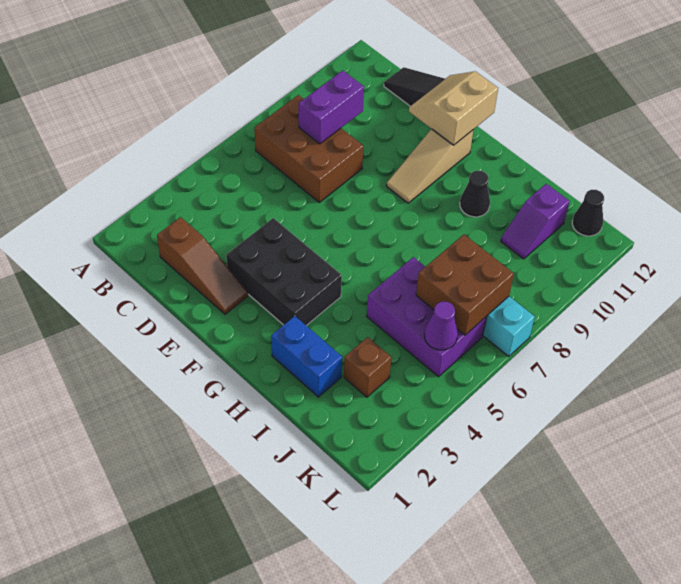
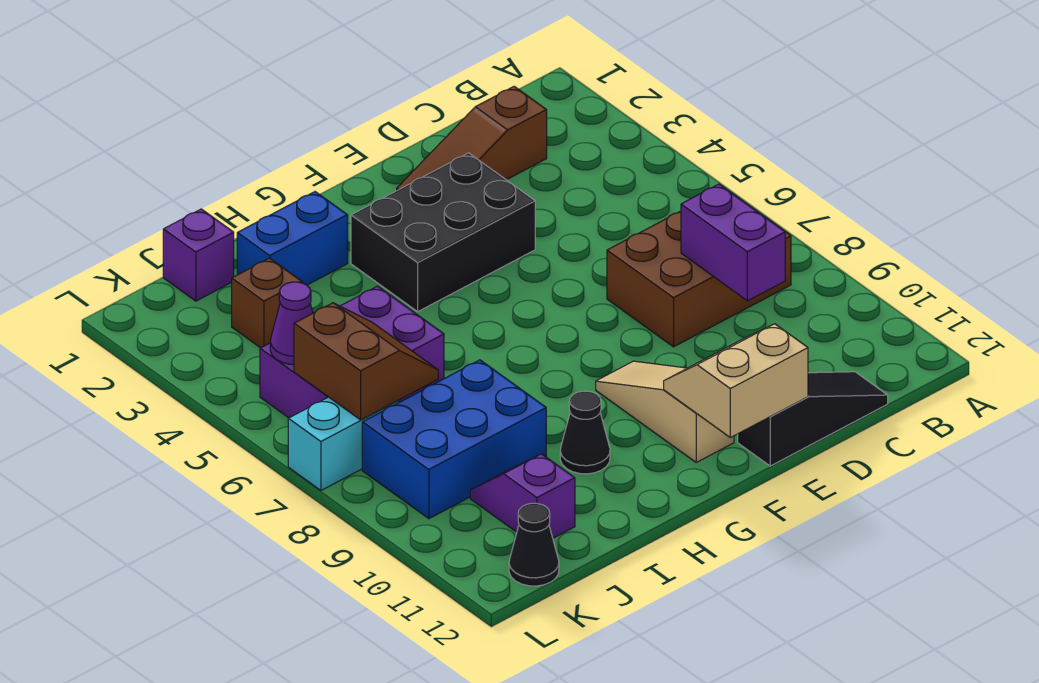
tan slope E11:F12 level 2 top F -> tan slope E11:F12 level 2 top 12
none -> blue brick I8:K9 level 1
none -> purple brick J1 level 1
brown brick J6:K7 level 2 -> brown slope J6:K7 level 2 top K

